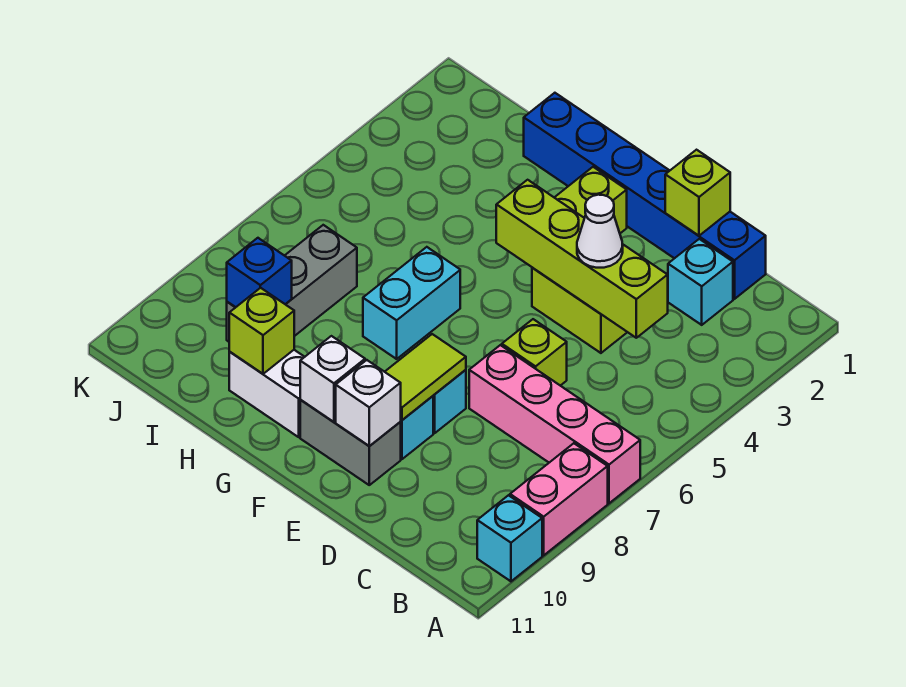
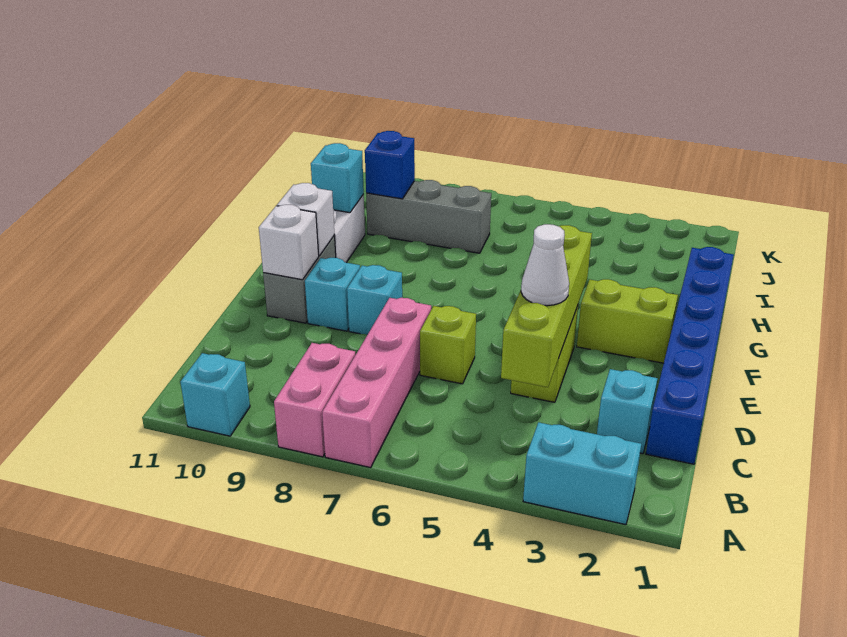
pink brick A8:A9 level 1 -> pink brick A8:B8 level 1
lime brick D1 level 2 -> none
lime tile E8:E9 level 2 -> none
cyan brick G6:G7 level 1 -> cyan brick A2:A3 level 1
lime brick H10 level 2 -> cyan brick H10 level 2

